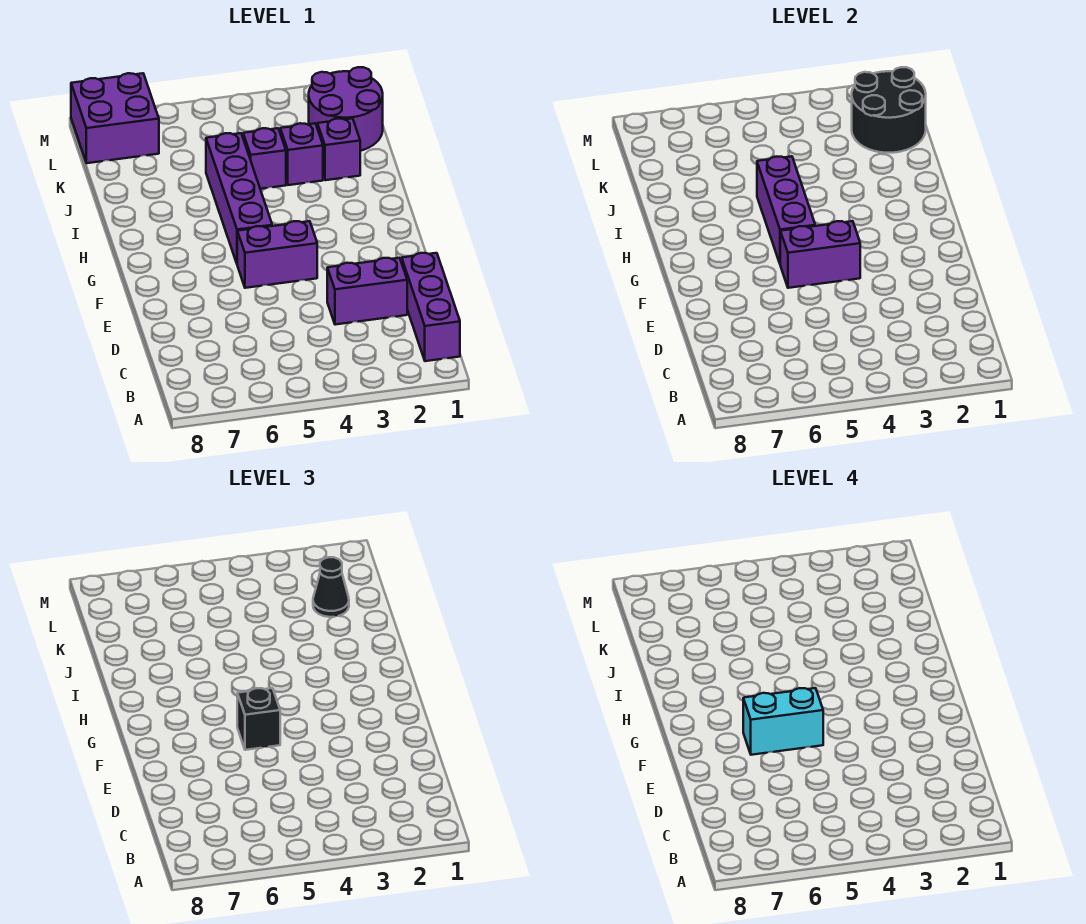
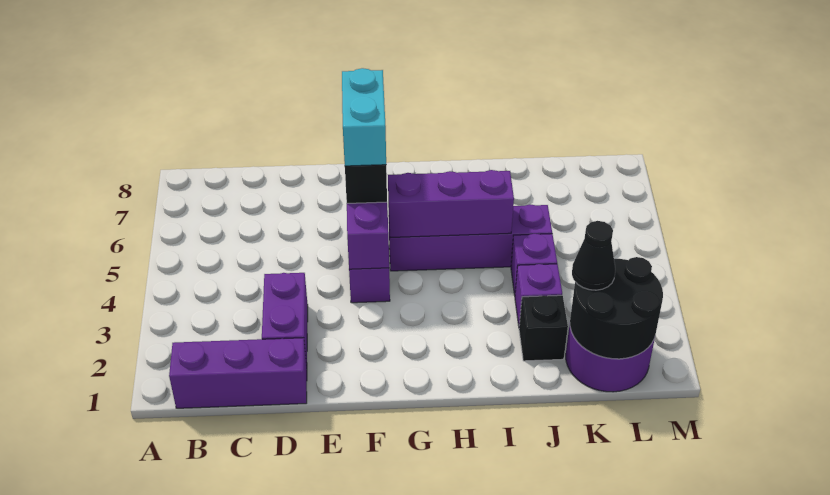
purple brick J2 level 1 -> black brick J2 level 1
purple brick L7:M8 level 1 -> none

